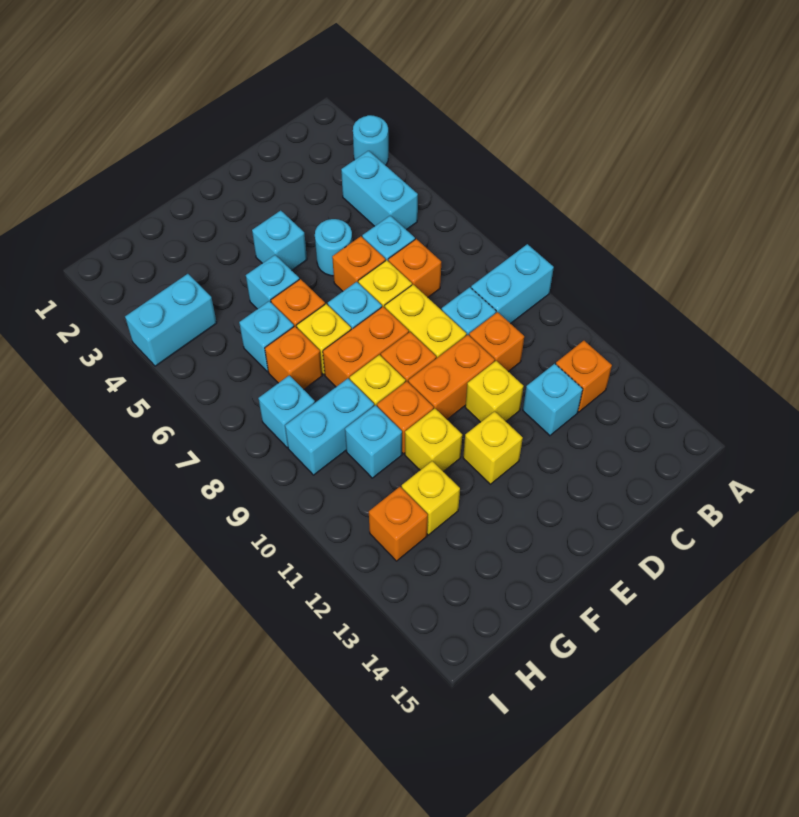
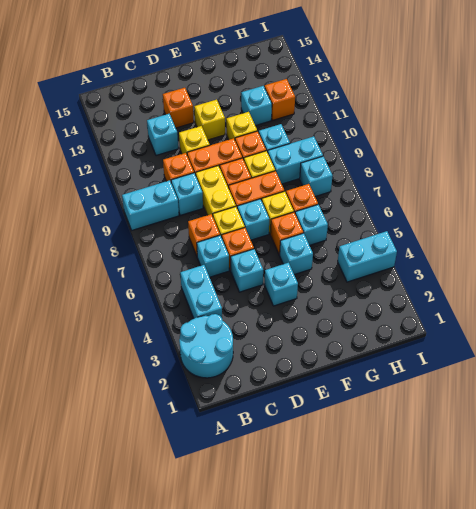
cyan round brick A3 level 1 -> cyan round brick A2:B3 level 1
orange brick B12 level 1 -> orange brick D13 level 1
cyan round brick D5 level 1 -> cyan brick D5 level 1
yellow brick G12 level 1 -> cyan brick G12 level 1

